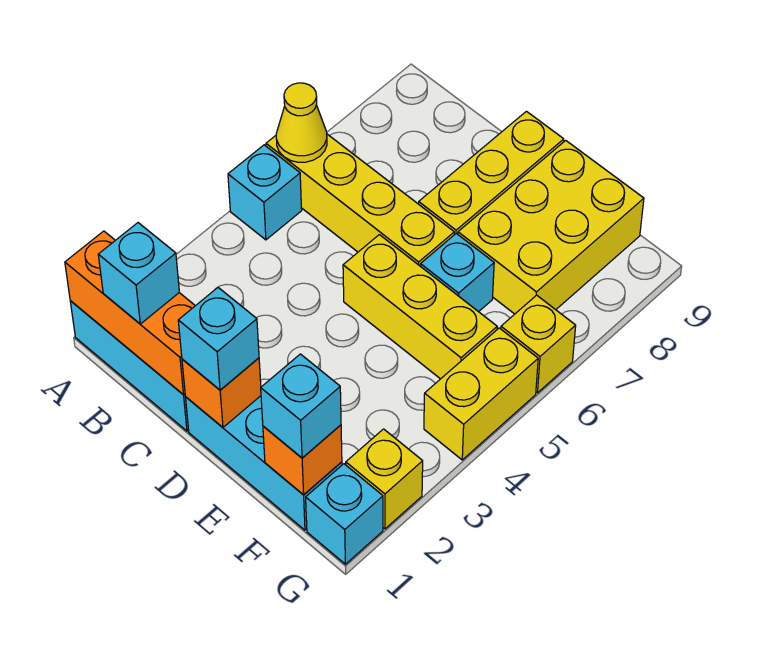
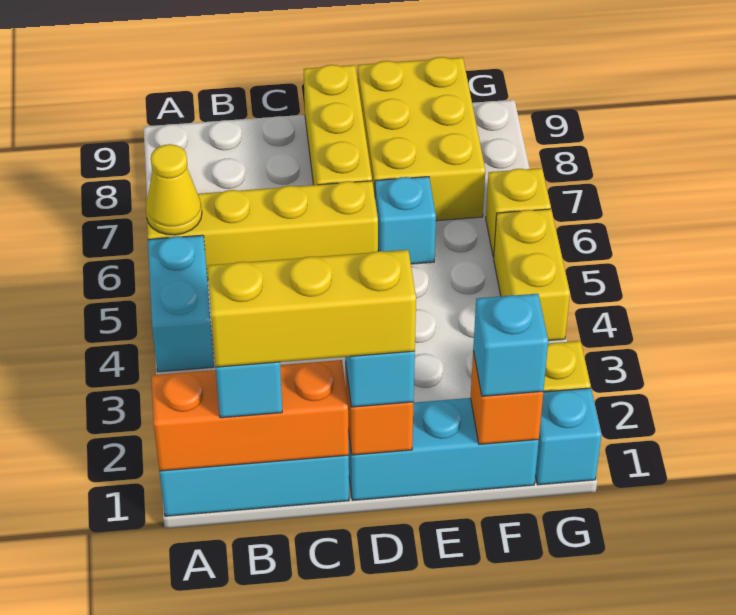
cyan brick A5 level 1 -> cyan brick A4:A5 level 1
yellow brick D5:F5 level 1 -> yellow brick B1:D1 level 4

